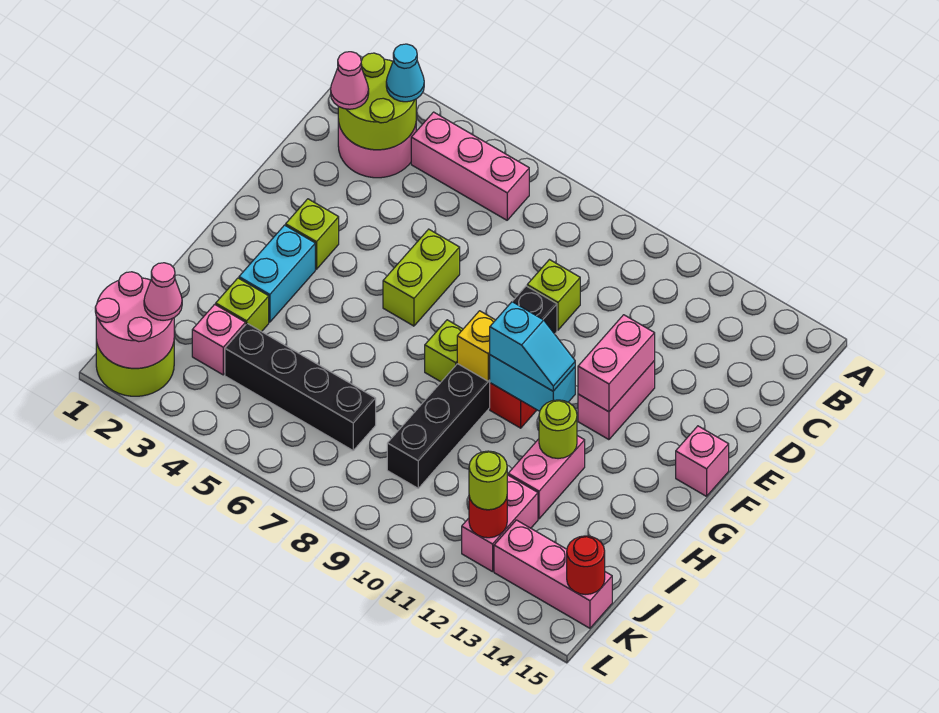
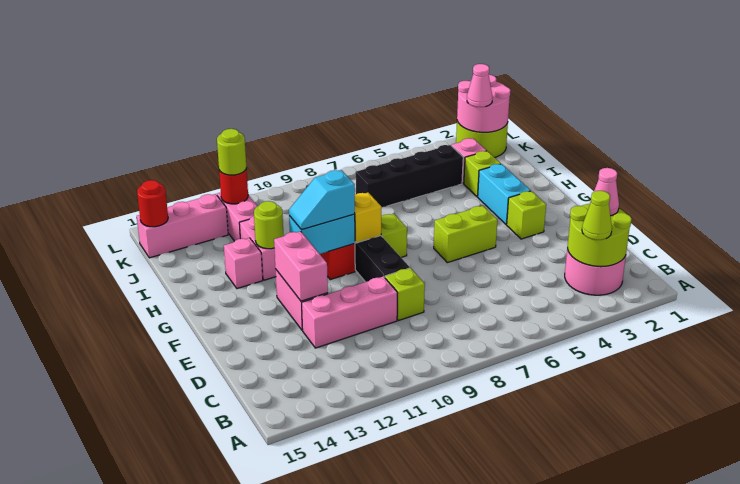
cyan cone B3 level 3 -> lime cone B3 level 3
pink brick B4:B6 level 1 -> pink brick D10:D12 level 1
lime brick E6:F6 level 1 -> lime brick F5:F6 level 1
pink brick F15 level 1 -> pink brick H13 level 1

